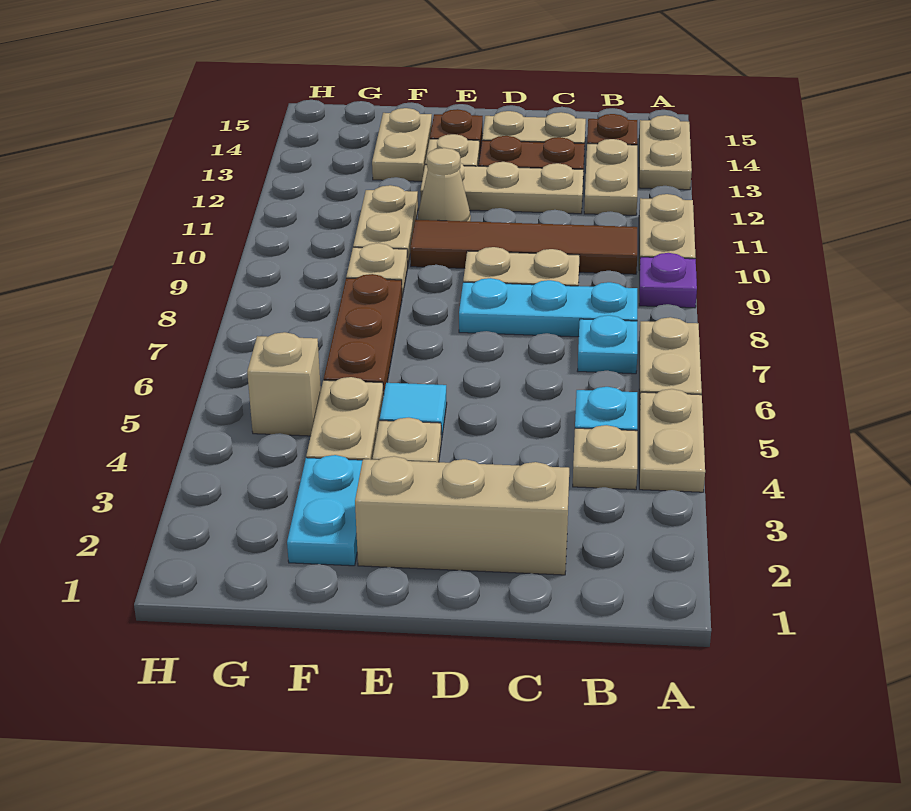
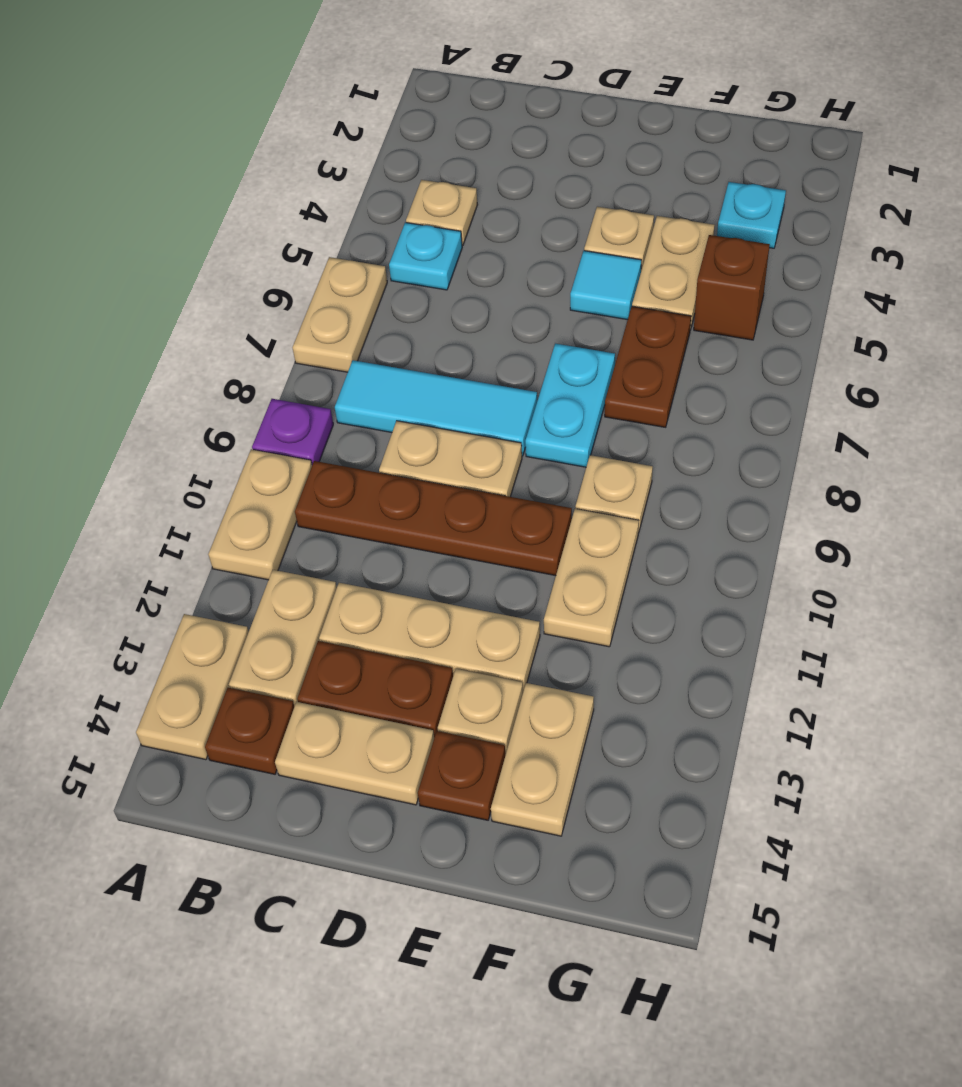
tan plate A4:A5 level 1 -> none
cyan plate B7 level 1 -> cyan plate G3 level 1
cyan plate B8:D8 level 1 -> cyan tile B8:D8 level 1
brown tile B10:E10 level 1 -> brown plate B10:E10 level 1
tan brick C2:E2 level 1 -> none
tan cone E11 level 1 -> none
cyan plate F2:F3 level 1 -> cyan plate E7:E8 level 1
brown plate F6:F8 level 1 -> brown plate F6:F7 level 1
tan brick G5 level 1 -> brown brick G5 level 1

